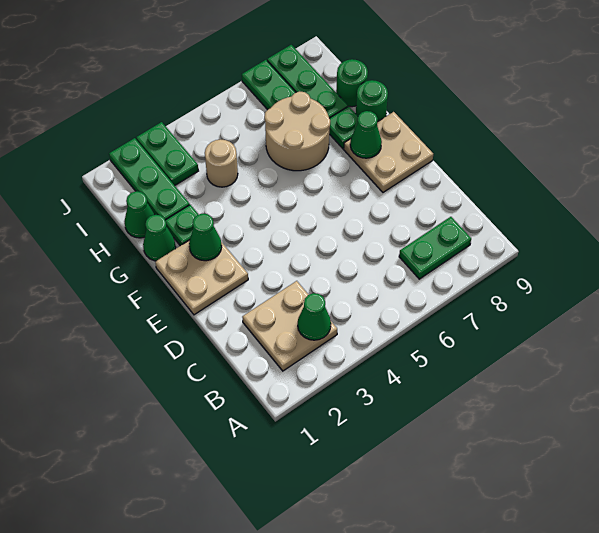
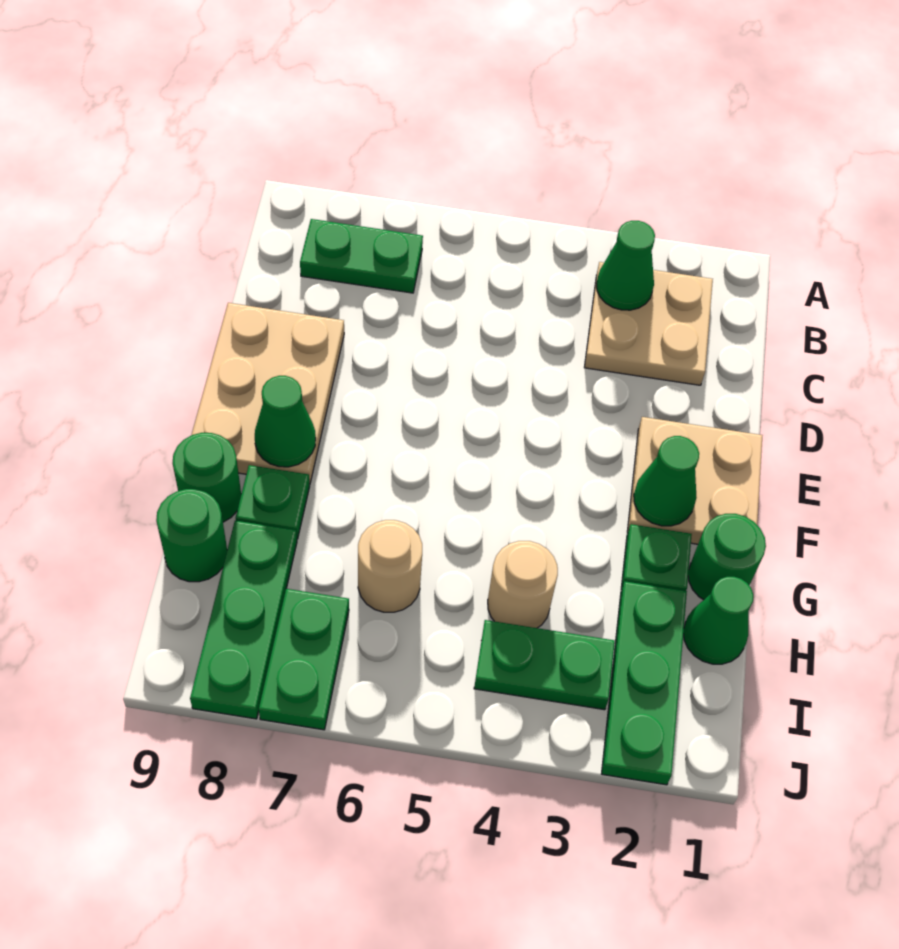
tan plate E8:F9 level 1 -> tan plate D8:F9 level 1
green cone G1 level 1 -> green round brick G1 level 1
tan round brick G6:H7 level 1 -> tan round brick H6 level 1
green plate I3:J3 level 1 -> green plate I3:I4 level 1

